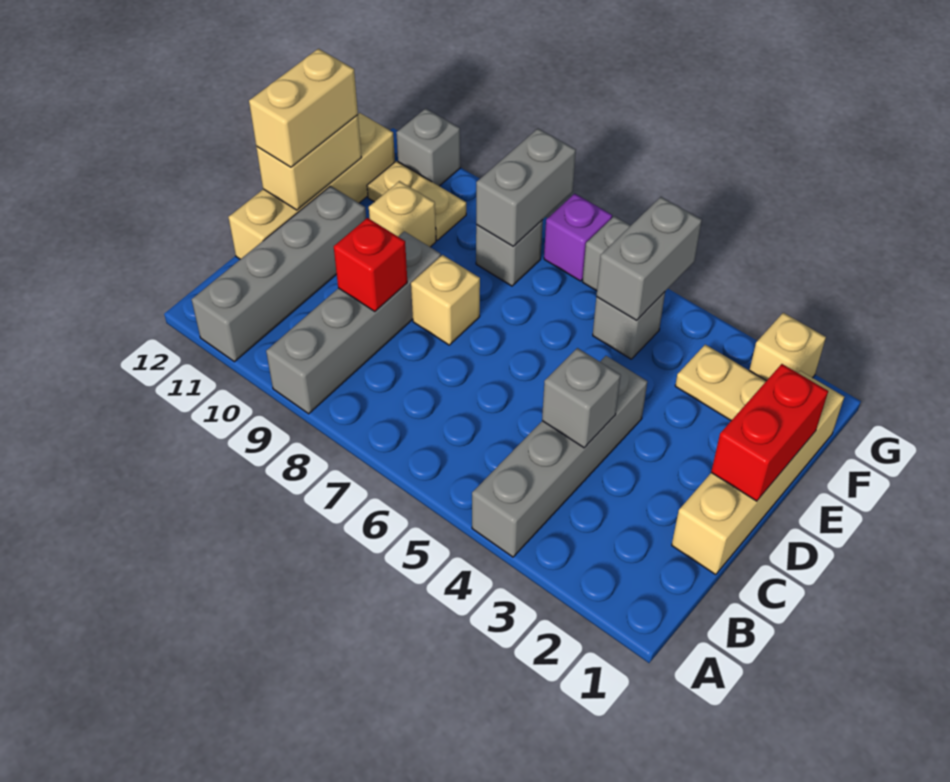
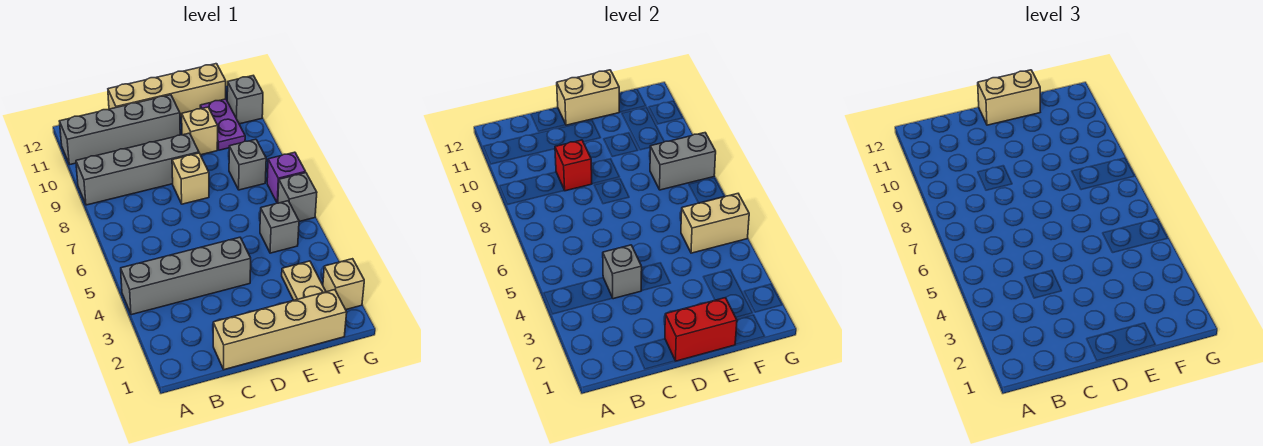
grey brick F5:G5 level 2 -> tan brick F5:G5 level 2
tan plate F10:F11 level 1 -> purple plate F10:F11 level 1

